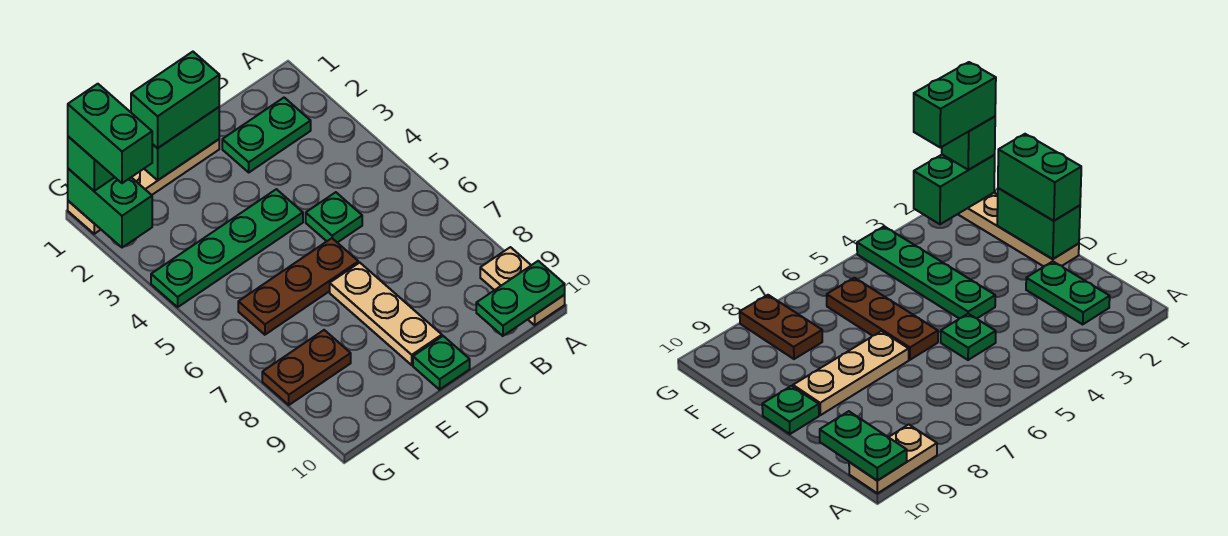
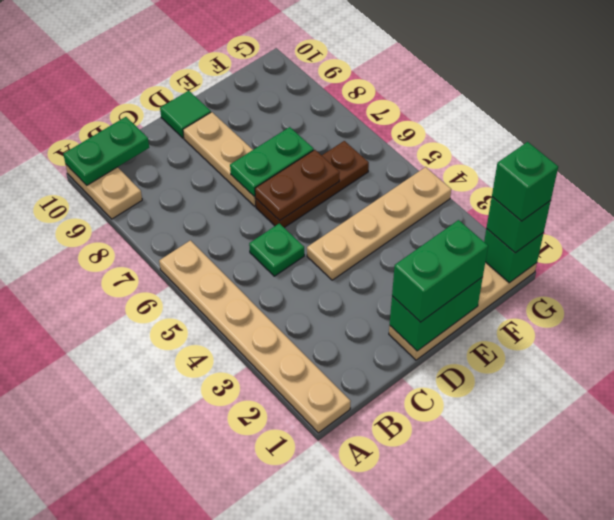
none -> tan plate A1:A6 level 1
green plate B2:C2 level 1 -> green plate D7:E7 level 2
green plate D4:G4 level 1 -> tan plate D4:G4 level 1
green plate D10 level 1 -> green tile D10 level 1
brown plate F8:G8 level 1 -> brown plate D6:E6 level 2
green brick G1:G2 level 2 -> green brick G1 level 2
green brick G1:G2 level 4 -> green brick G1 level 4

